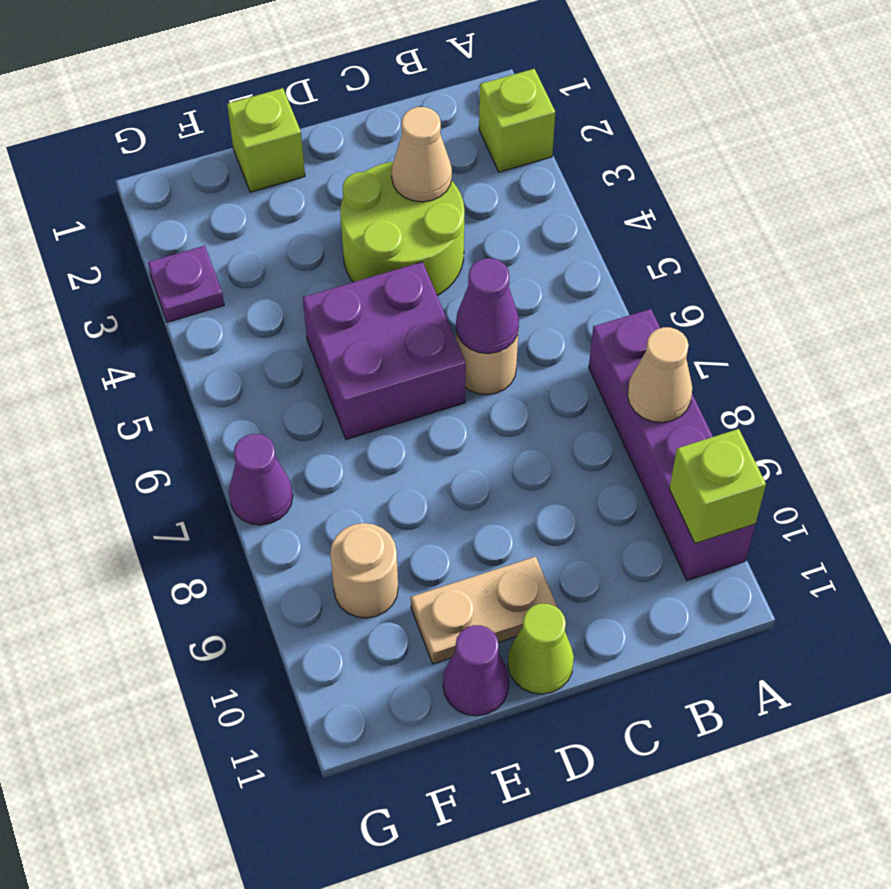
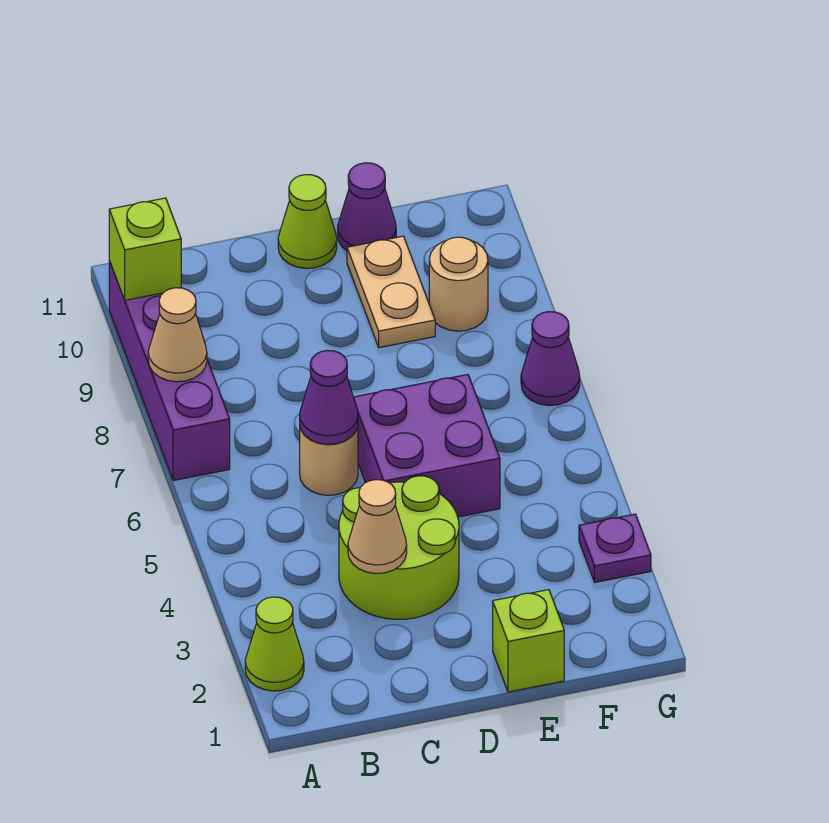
lime brick A2 level 1 -> lime cone A2 level 1
tan plate D10:E10 level 1 -> tan plate E9:E10 level 1

